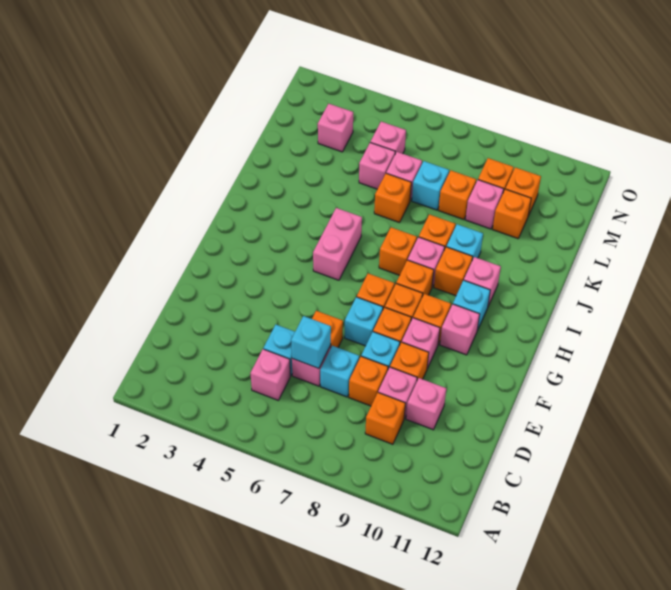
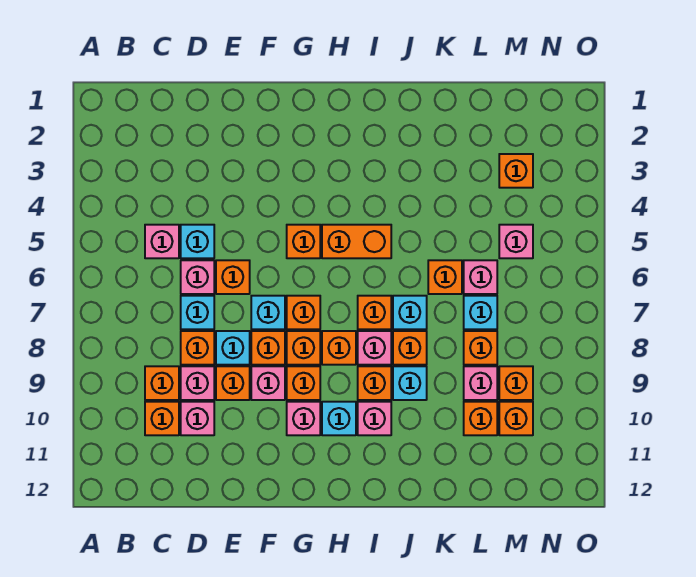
none -> orange brick C10 level 1
cyan brick D6 level 2 -> cyan brick J7 level 1
none -> orange brick G5 level 1
pink brick H5:I5 level 1 -> orange brick H5:I5 level 1
pink brick L5 level 1 -> none
pink brick M3 level 1 -> orange brick M3 level 1

